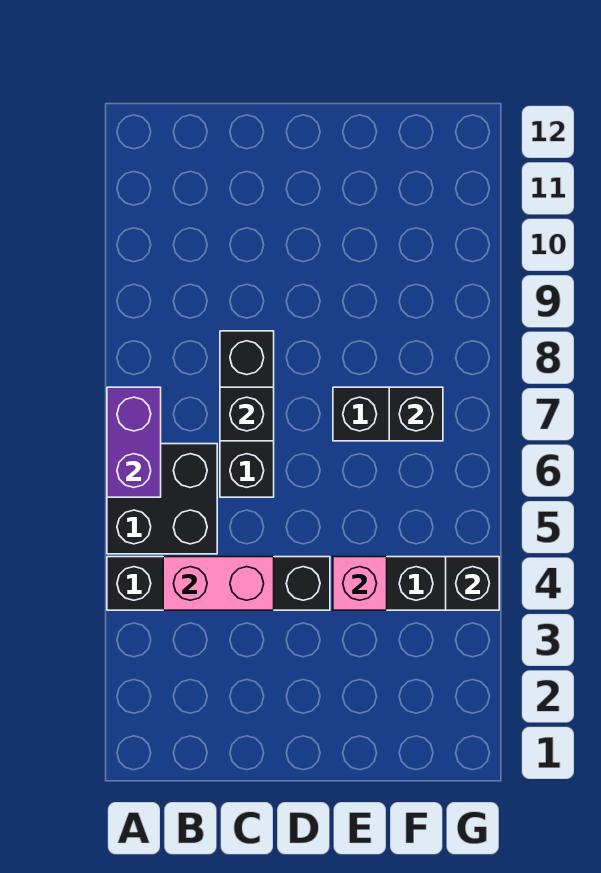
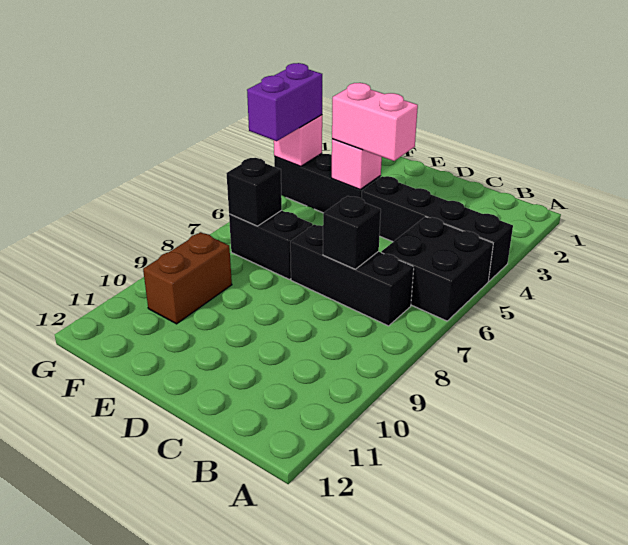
purple brick A6:A7 level 2 -> purple brick G4:G5 level 3
pink brick B4:C4 level 2 -> pink brick D4:E4 level 3
black brick C6:C8 level 1 -> black brick B7:D7 level 1
none -> brown brick F9:F10 level 1
black brick G4 level 2 -> pink brick G4 level 2

